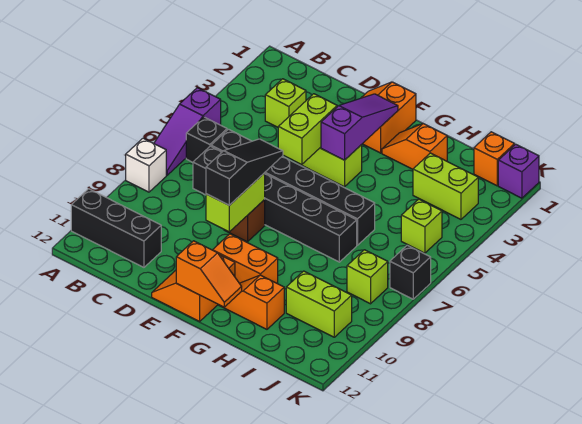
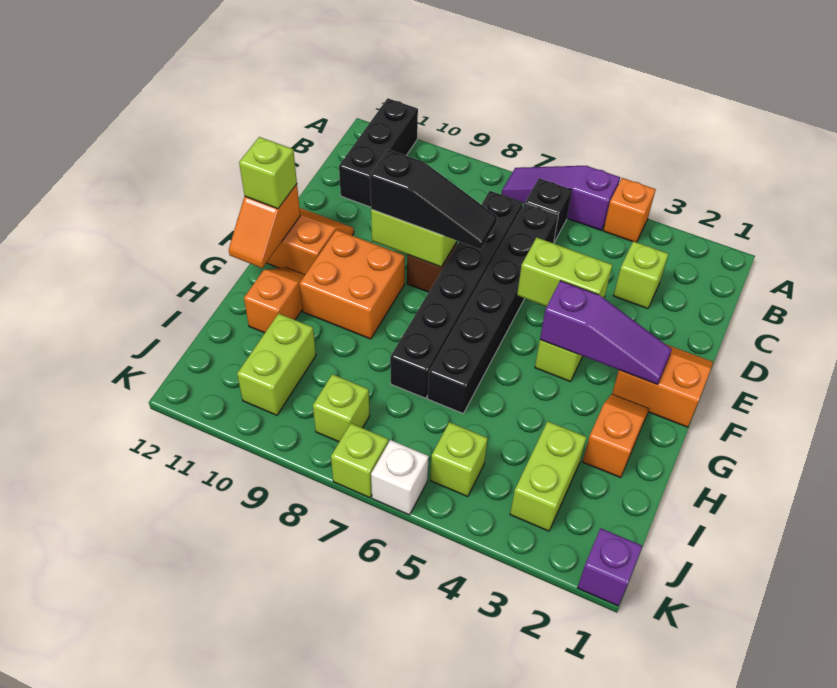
white brick A8 level 1 -> white brick K6 level 1
orange brick F10:G10 level 1 -> orange brick F9:G10 level 1
none -> lime brick F12 level 3
orange brick J1 level 1 -> orange brick A4 level 1
black brick K7 level 1 -> lime brick K7 level 1

